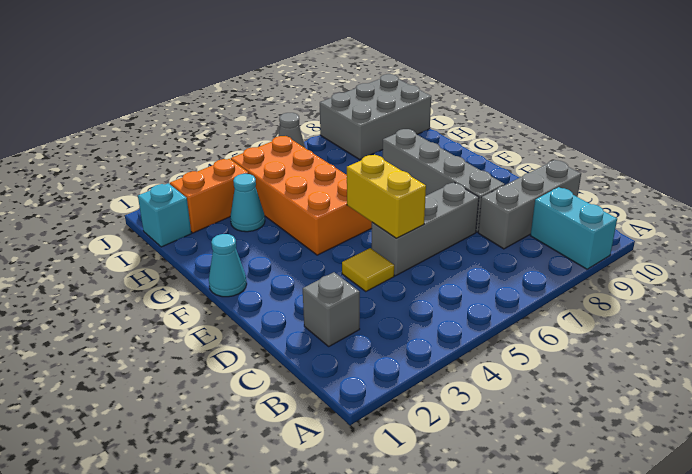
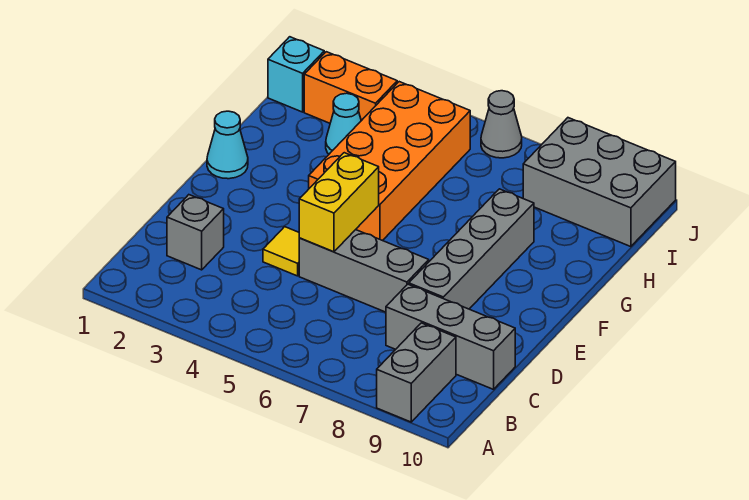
cyan brick A9:B9 level 1 -> grey brick A9:B9 level 1

